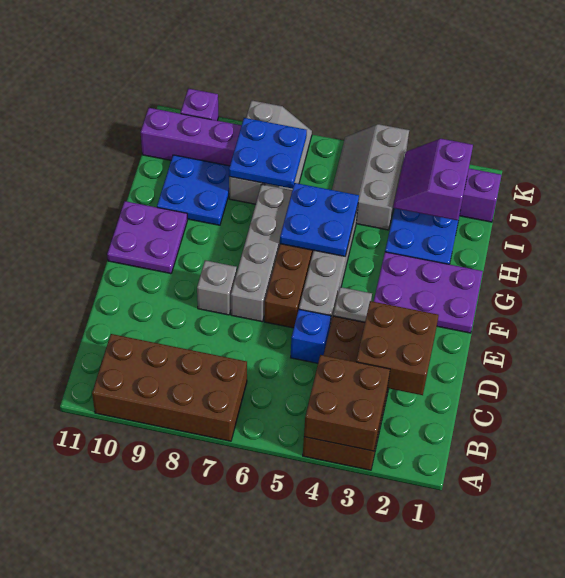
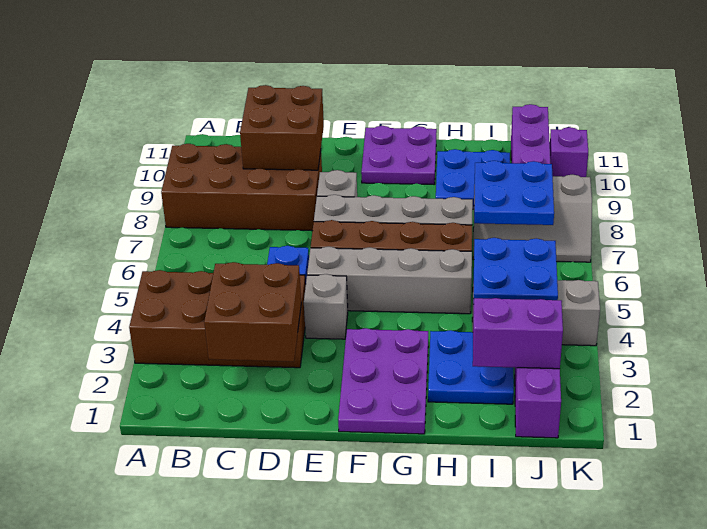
brown brick A3:B4 level 2 -> brown brick C9:D10 level 2
brown brick A7:B10 level 1 -> brown brick A8:D9 level 1
blue plate G5:H6 level 2 -> blue plate I4:J5 level 2

